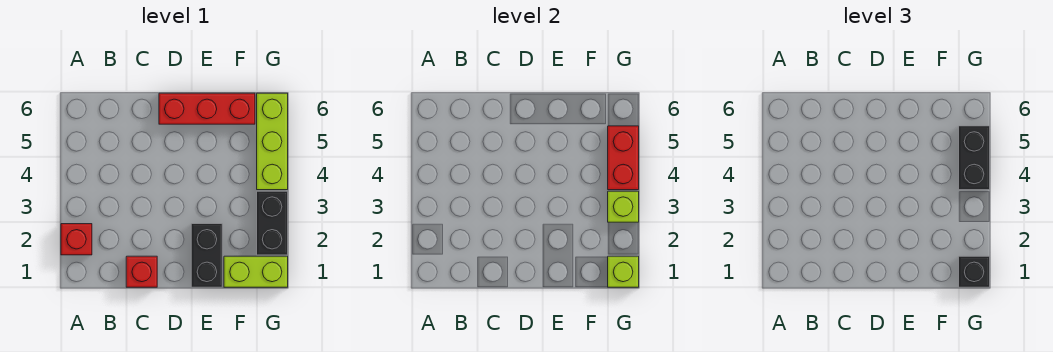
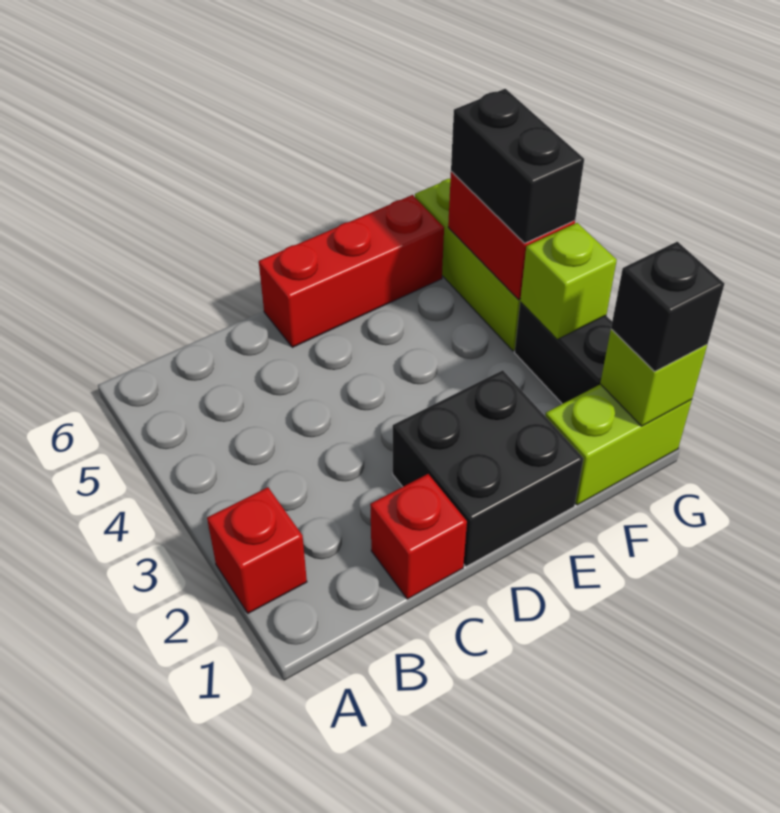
black brick E1:E2 level 1 -> black brick D1:E2 level 1

